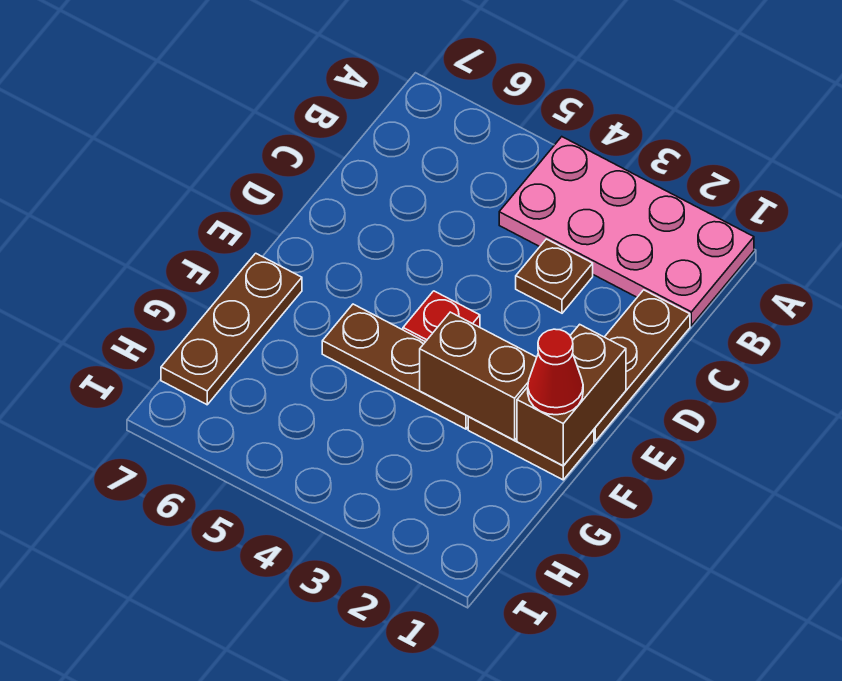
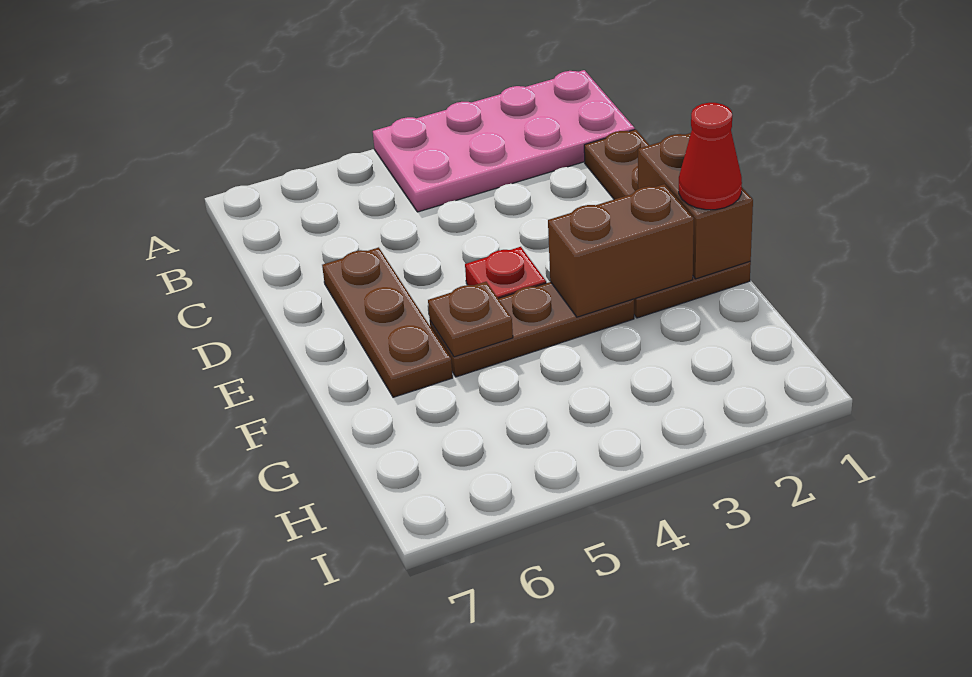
brown plate C3 level 1 -> brown plate F5 level 2
brown plate F7:H7 level 1 -> brown plate D6:F6 level 1

